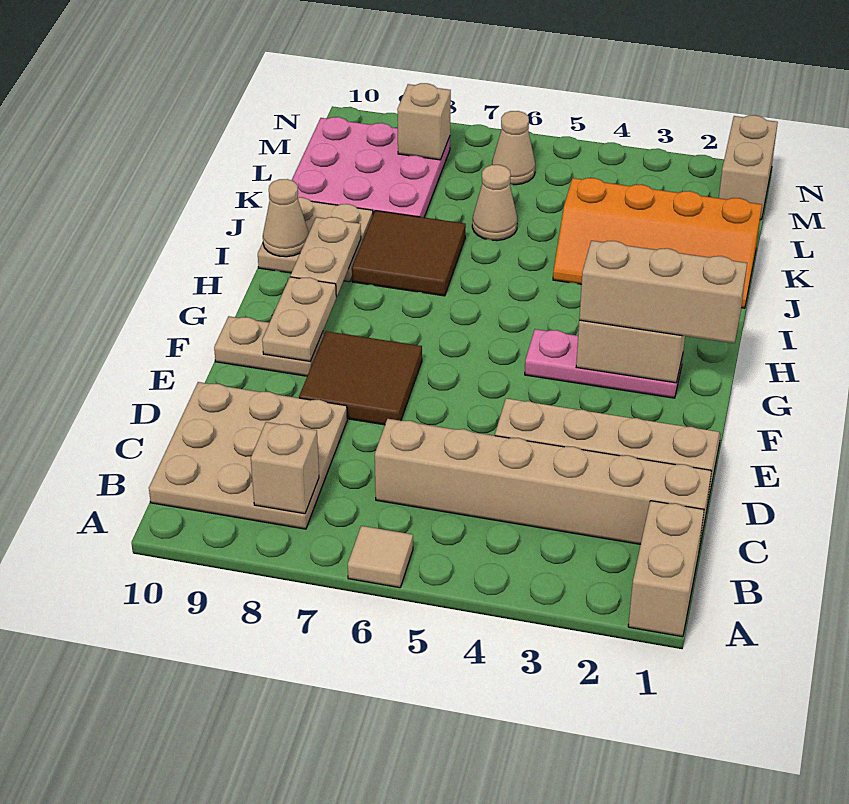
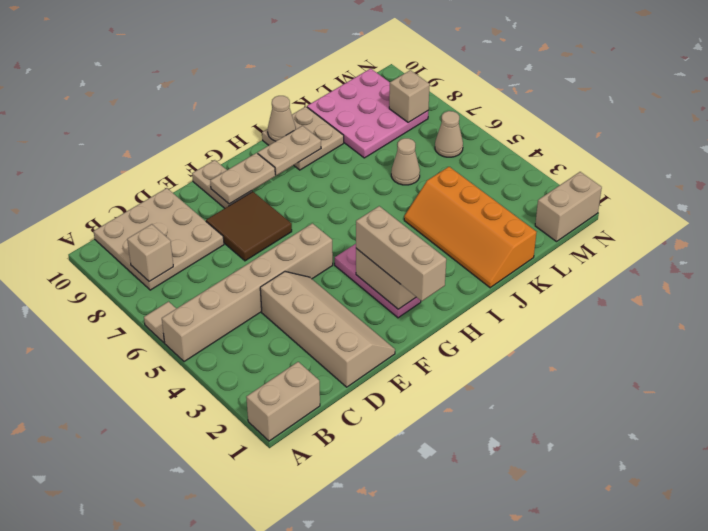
tan brick C1:C6 level 1 -> tan brick A5:F5 level 1
brown tile I7:J8 level 1 -> none

